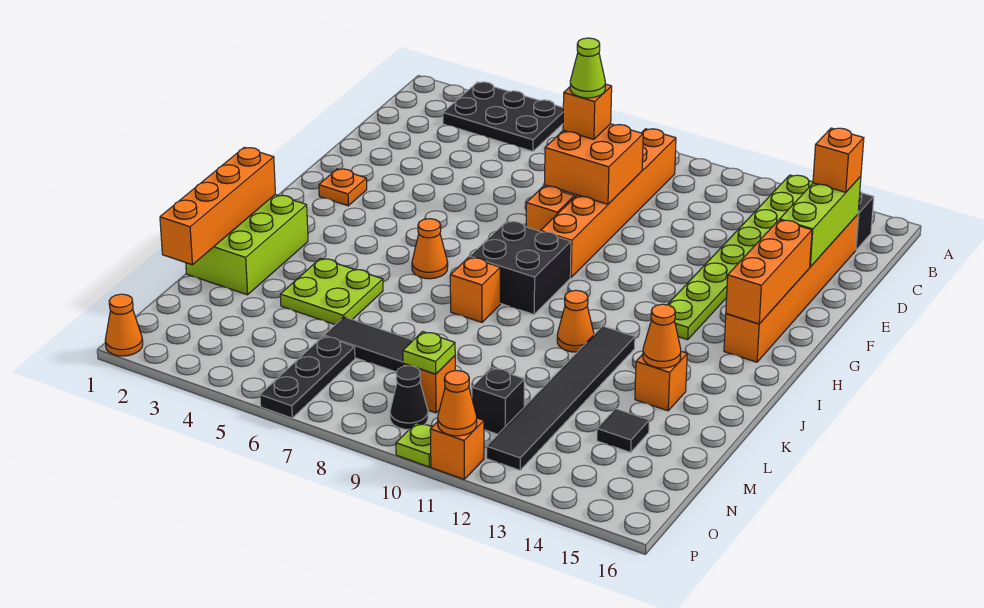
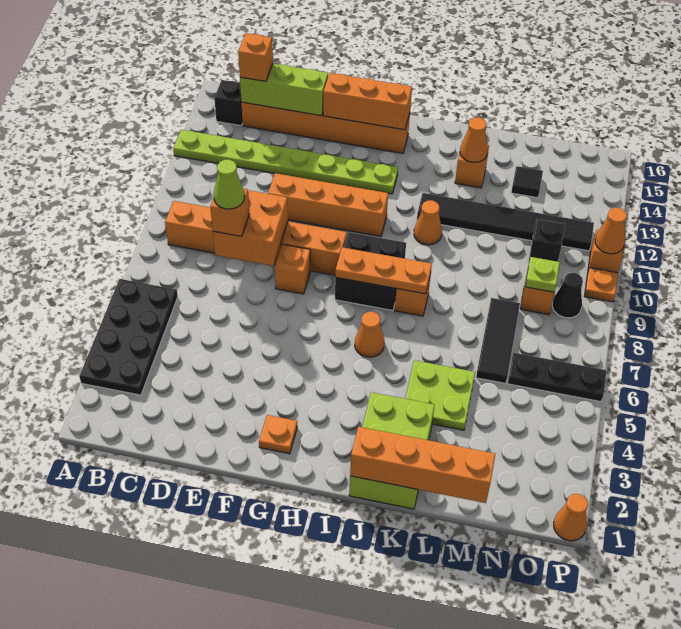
black plate A3:B5 level 1 -> black plate A3:B6 level 1
none -> orange brick E11:H11 level 1
none -> orange plate H8:J8 level 2
lime brick J1:L2 level 1 -> lime brick J1:K3 level 1
lime plate P10 level 1 -> orange plate P10 level 1

